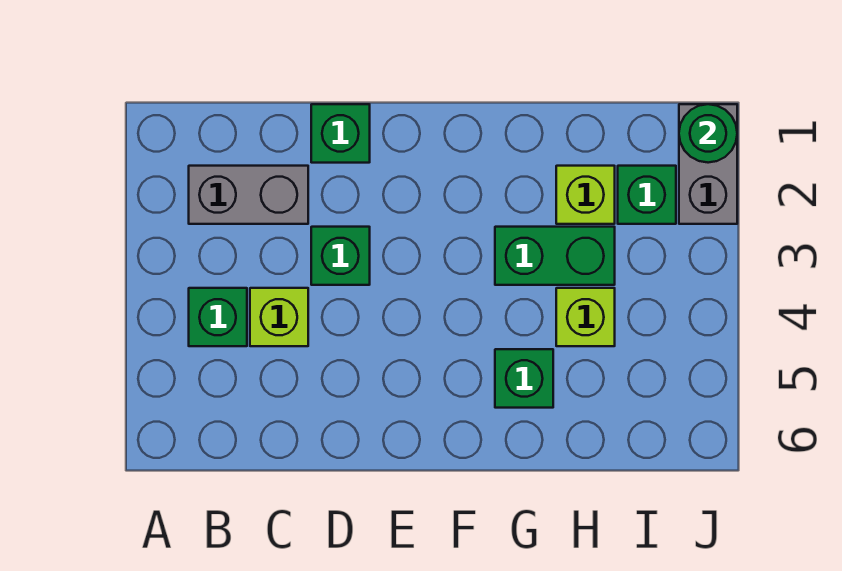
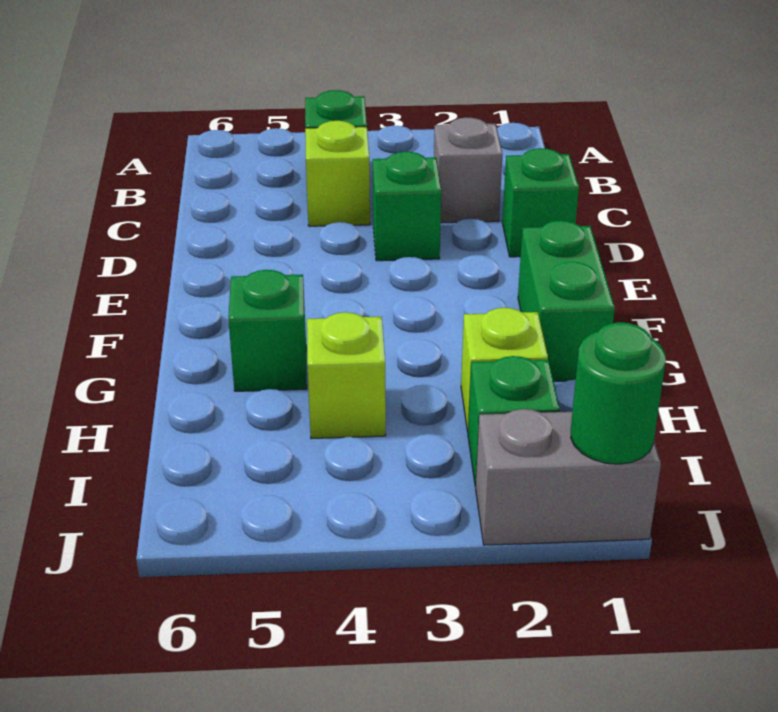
grey brick B2:C2 level 1 -> grey brick C2 level 1
green brick G3:H3 level 1 -> green brick F1:G1 level 1

